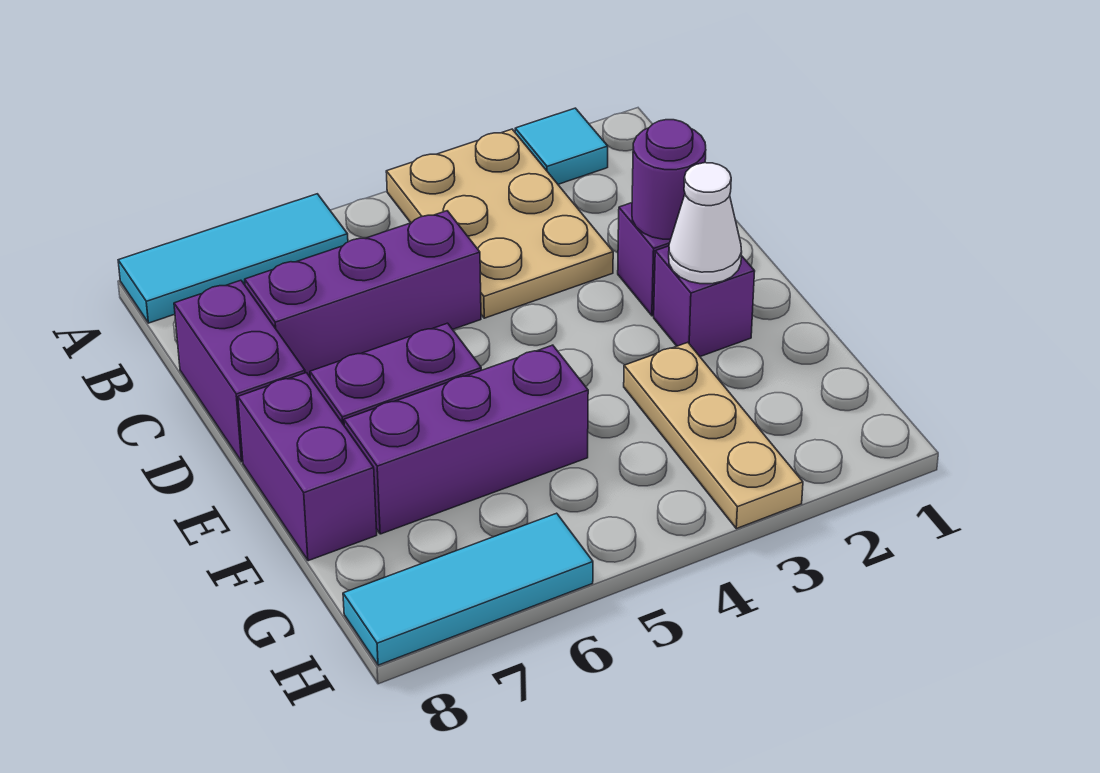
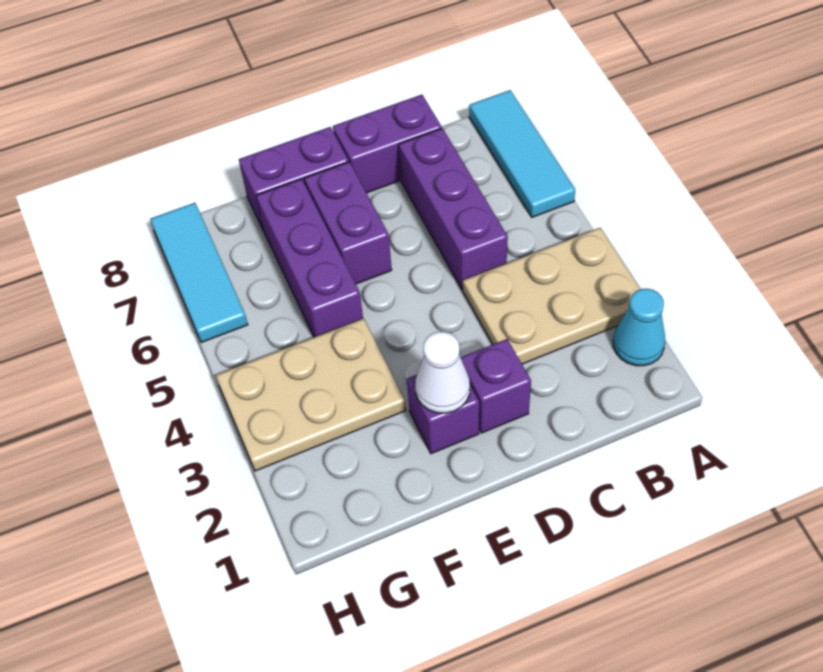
cyan tile A2 level 1 -> cyan cone A2 level 1
purple round brick D2 level 2 -> none
tan plate F3:H3 level 1 -> tan plate F3:H4 level 1

